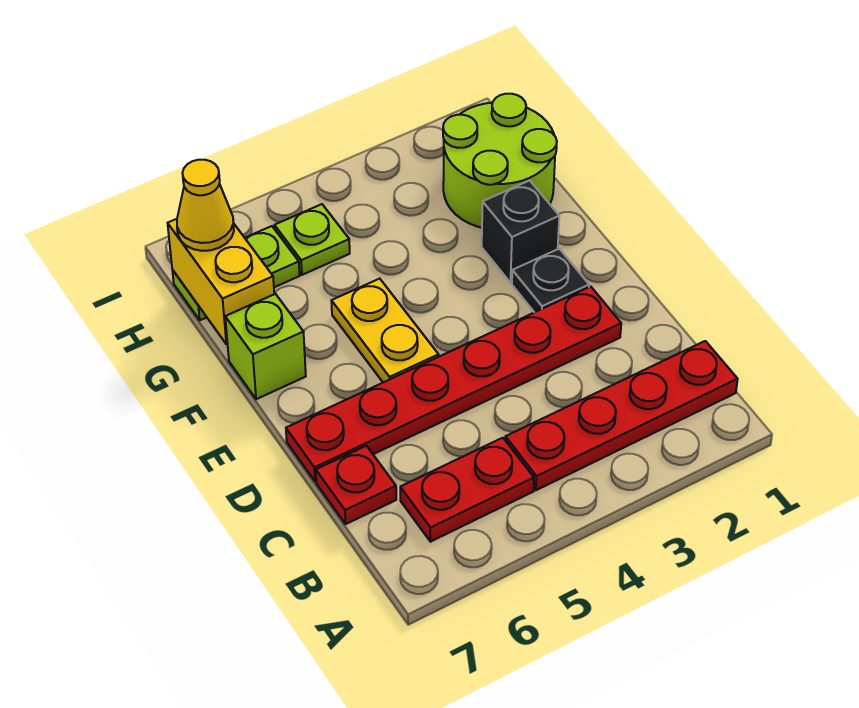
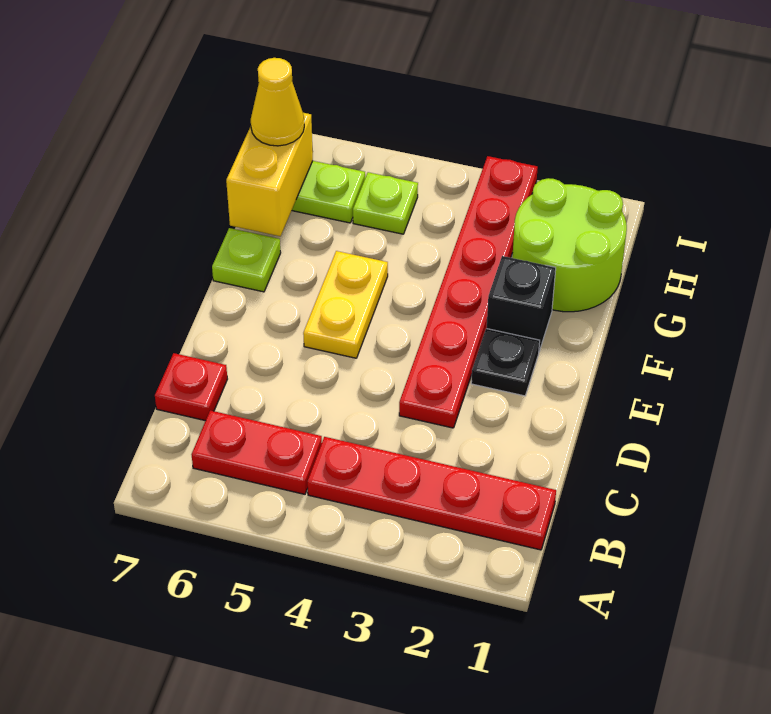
red plate D2:D7 level 1 -> red plate D3:I3 level 1
lime brick F7 level 1 -> lime plate F7 level 1

